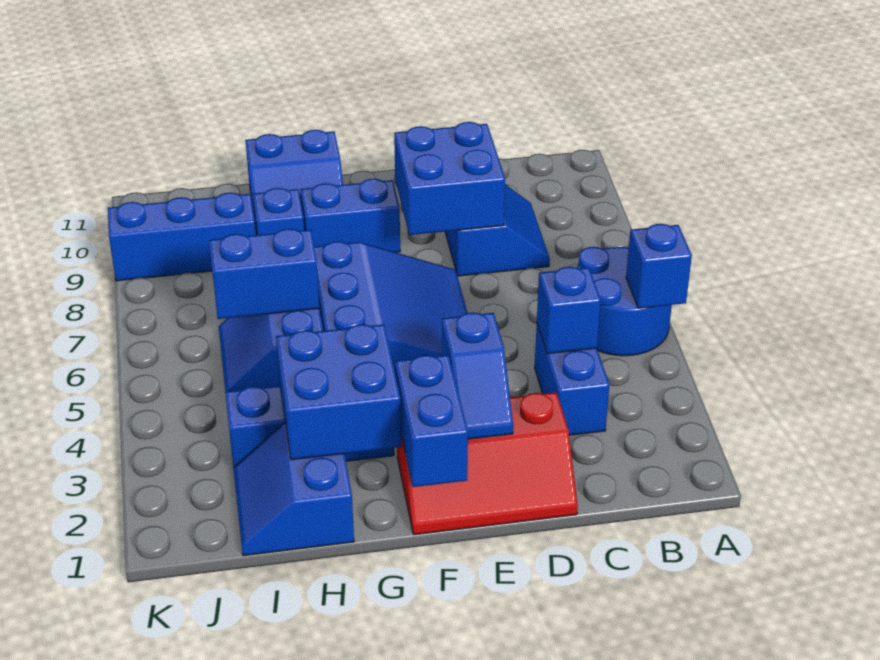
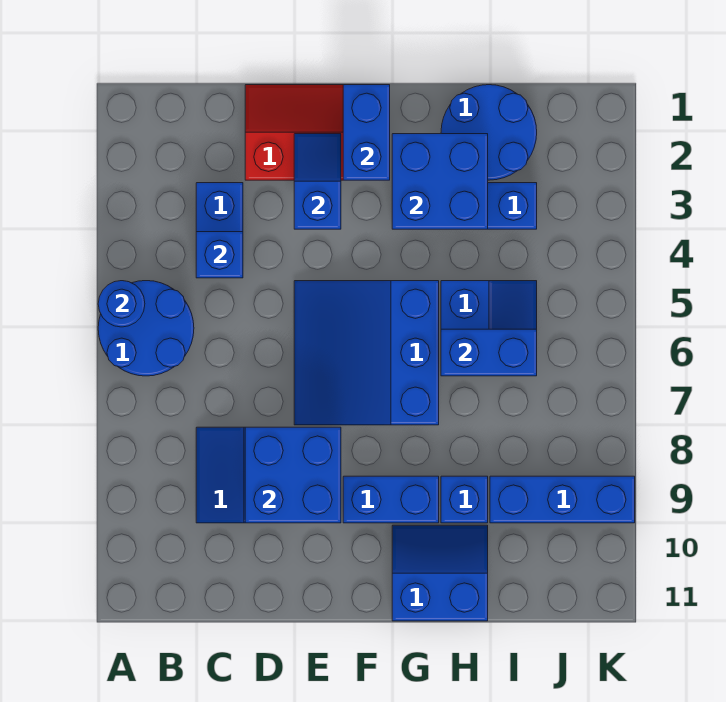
blue brick A5 level 2 -> blue round brick A5 level 2
blue slope H1:I2 level 1 top H -> blue round brick H1:I2 level 1

